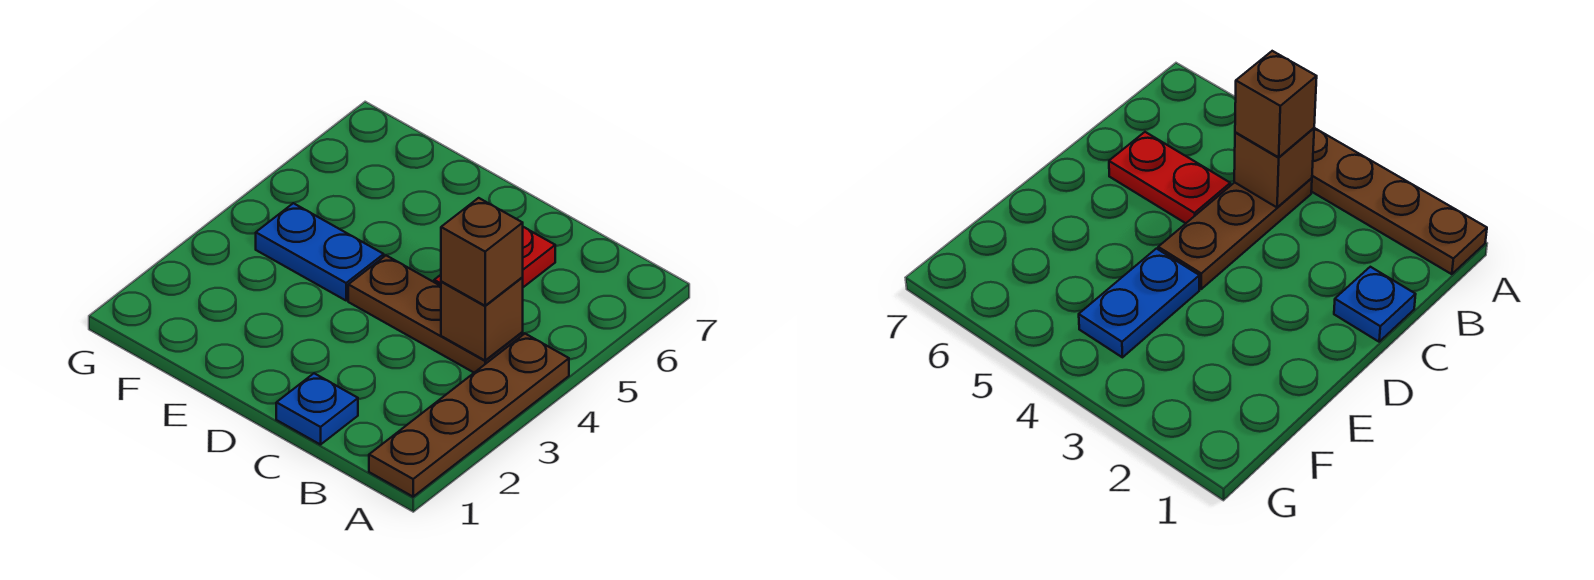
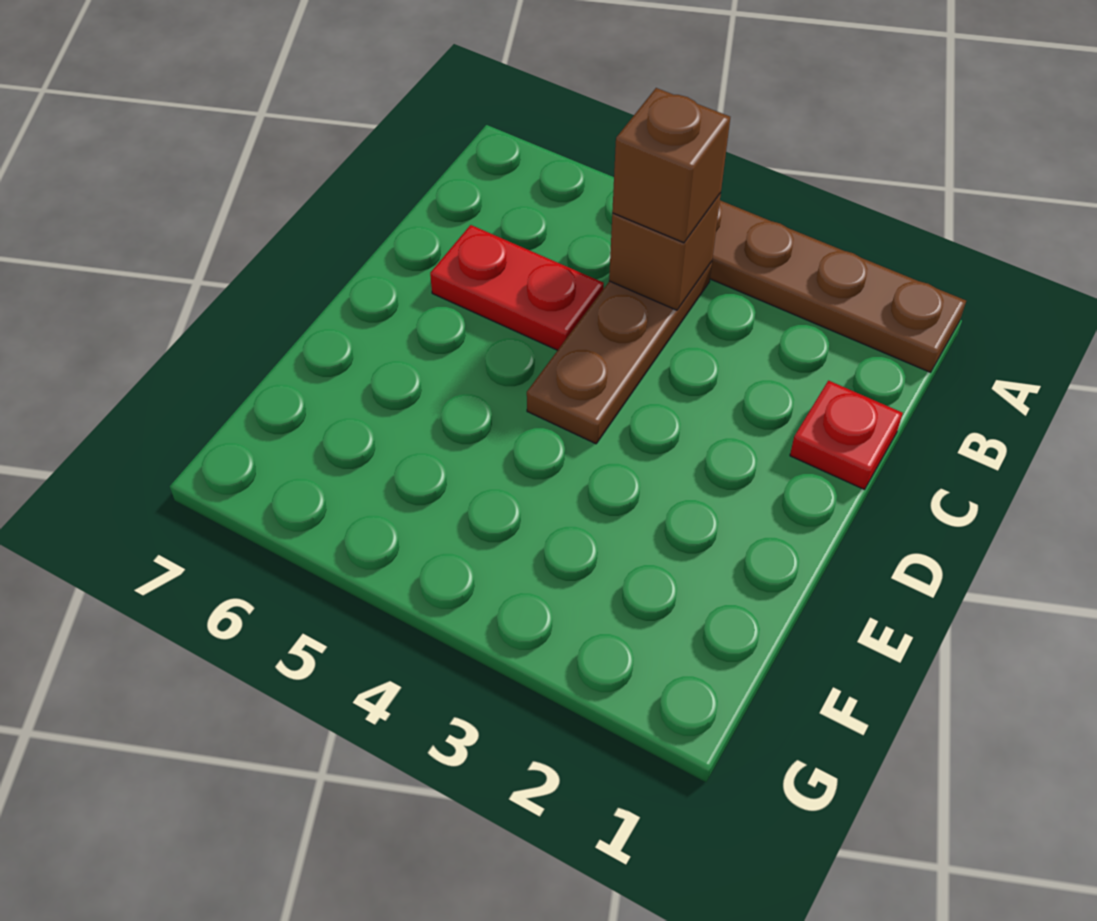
blue plate C1 level 1 -> red plate C1 level 1
blue plate E4:F4 level 1 -> none

